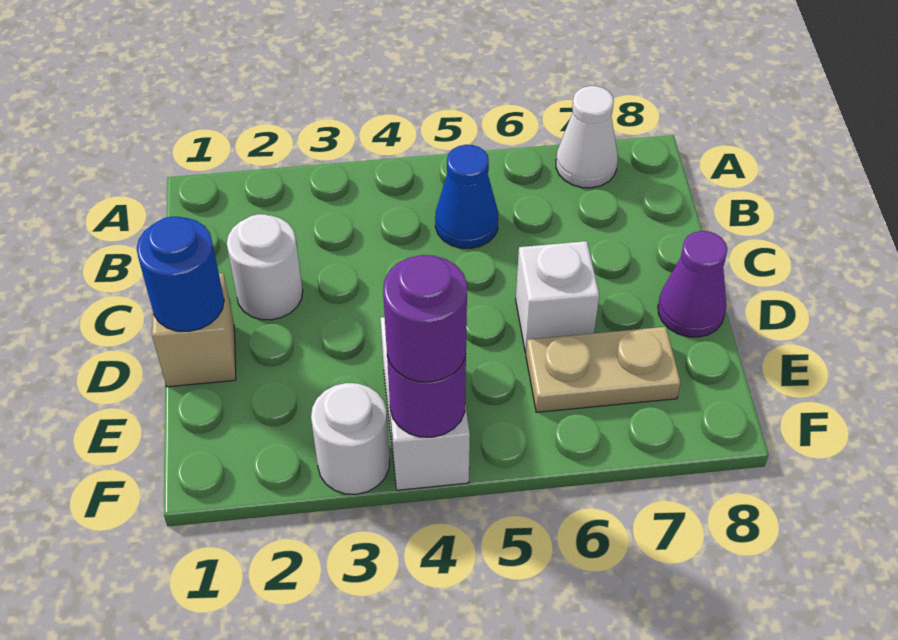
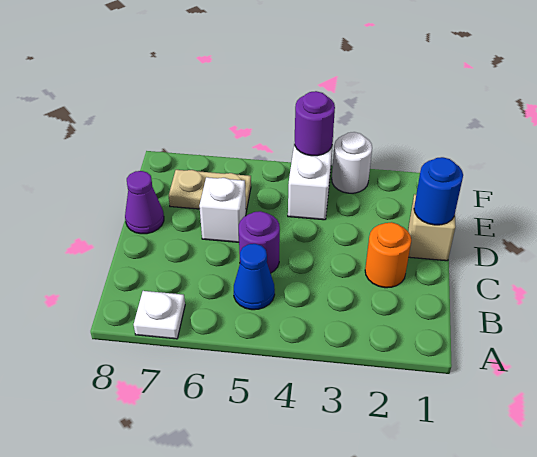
white cone A7 level 1 -> white plate A7 level 1
white round brick C2 level 1 -> orange round brick C2 level 1
purple round brick F4 level 3 -> purple round brick C5 level 1

